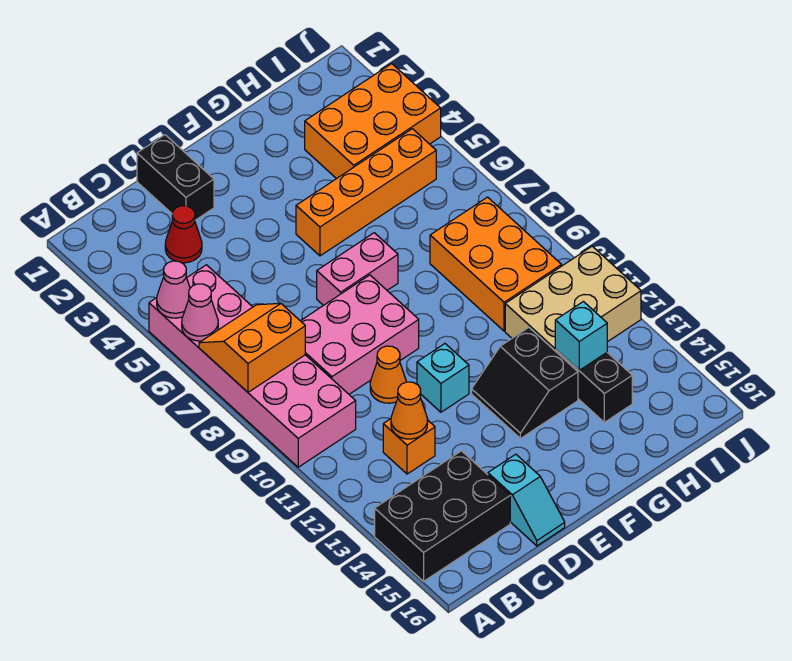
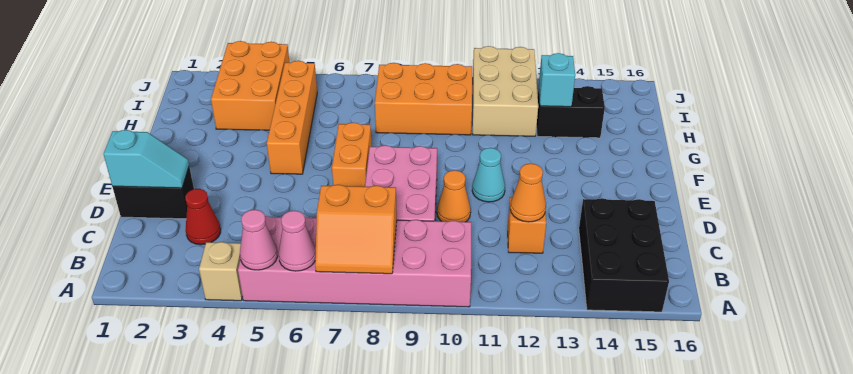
none -> tan brick A4 level 1
orange slope A7:B8 level 2 top 8 -> orange slope A7:B8 level 2 top B
cyan slope D15:D16 level 1 top 15 -> cyan slope D1:D2 level 2 top 1
pink brick E7:F7 level 1 -> orange brick E7:F7 level 1
cyan brick E11 level 1 -> cyan cone E11 level 1
black slope F12:G13 level 1 top G -> none

